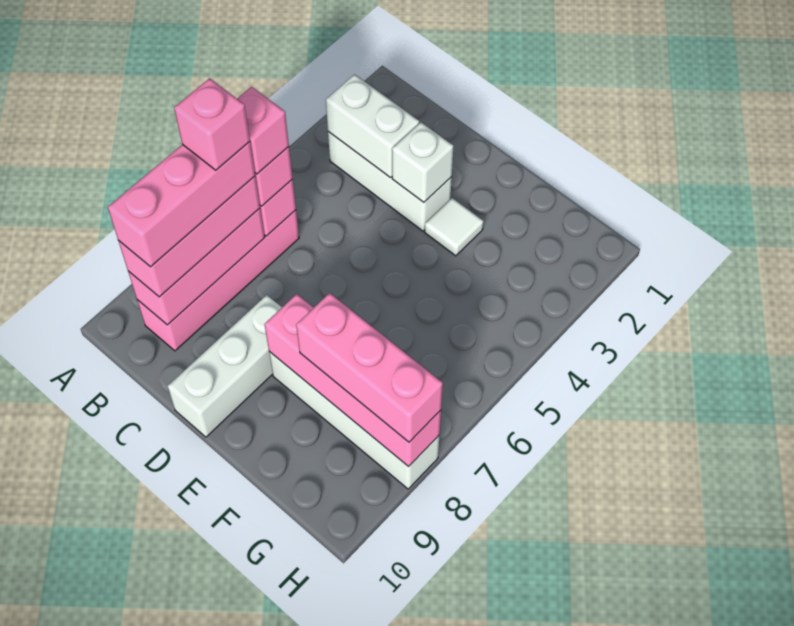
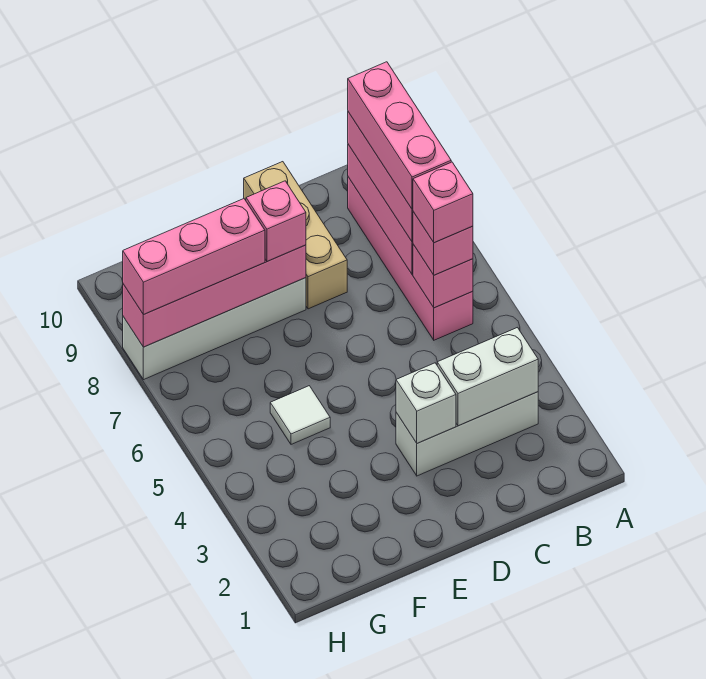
pink brick B7 level 5 -> pink brick E8 level 3
white brick D8:D10 level 1 -> tan brick D8:D10 level 1
white tile E3 level 1 -> white tile F5 level 1

